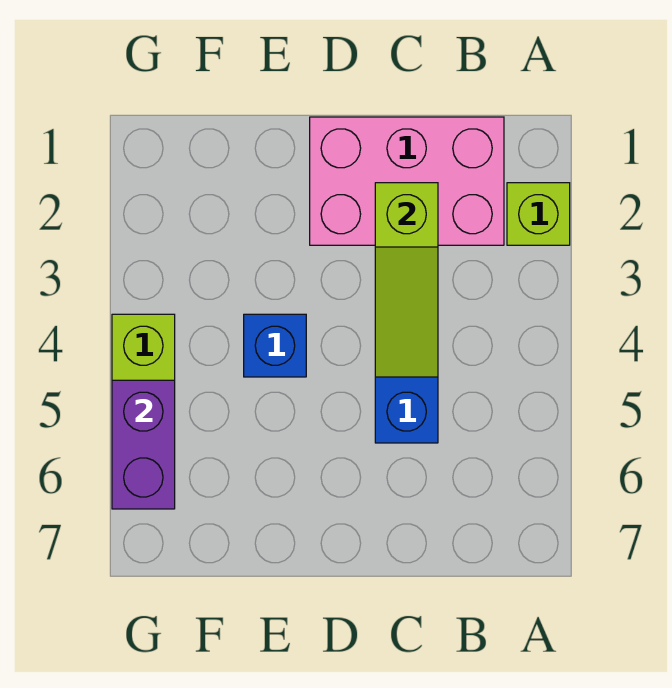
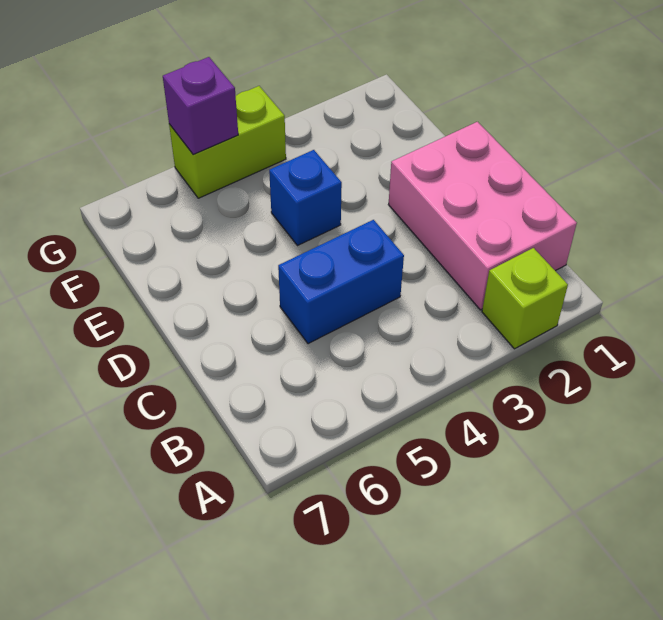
lime slope C2:C4 level 2 top 2 -> none
purple brick G5:G6 level 2 -> purple brick G5 level 2

